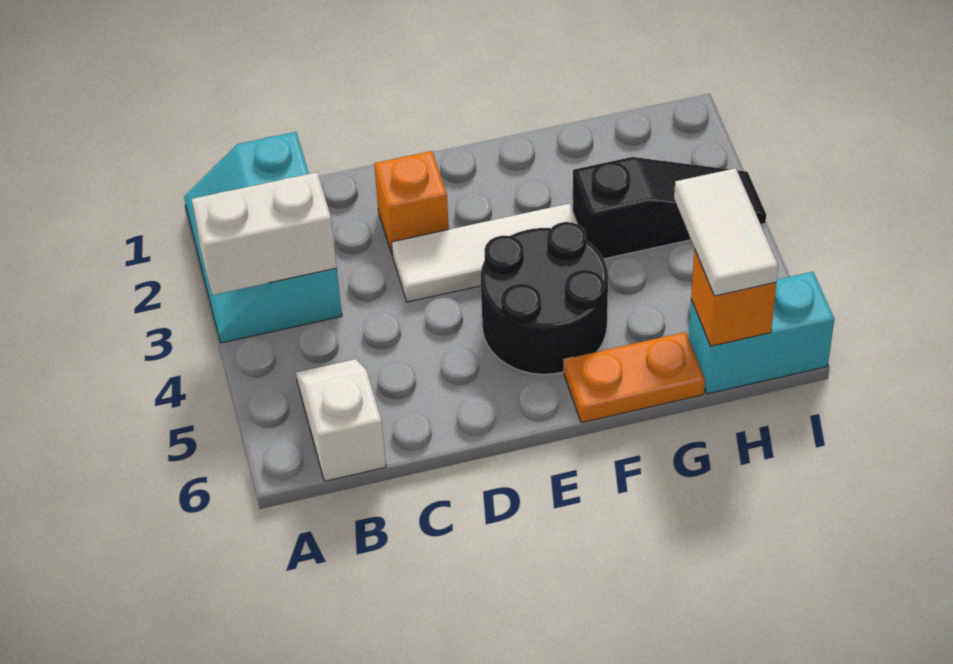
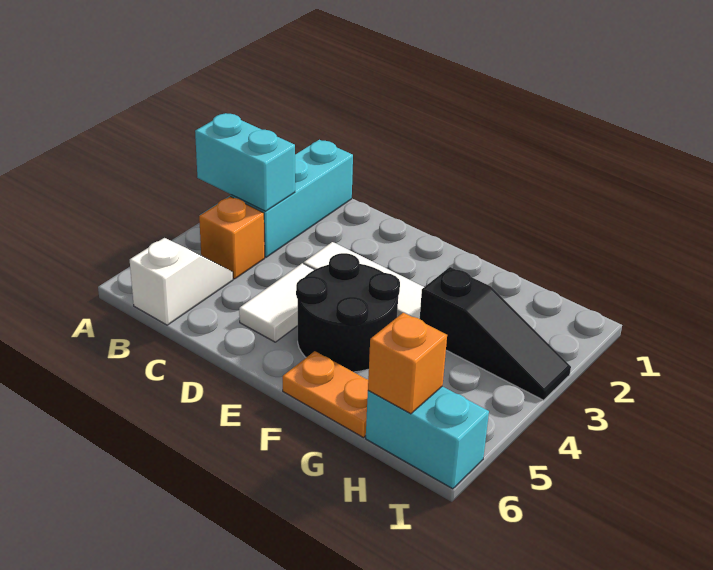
white brick A3:B3 level 2 -> cyan brick A3:B3 level 2
orange brick D2 level 1 -> orange brick B4 level 1
white tile H5:H6 level 3 -> white tile D4:D5 level 1

